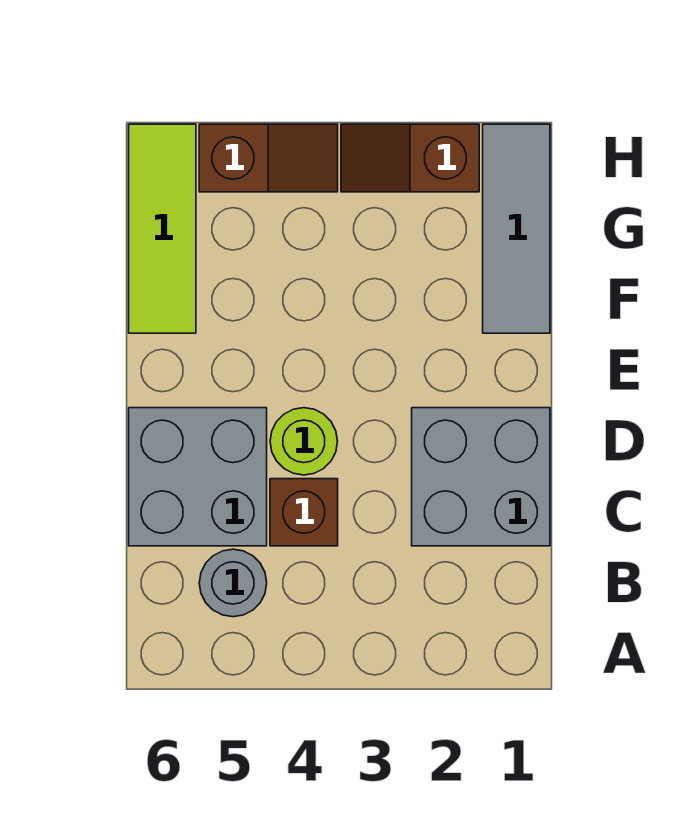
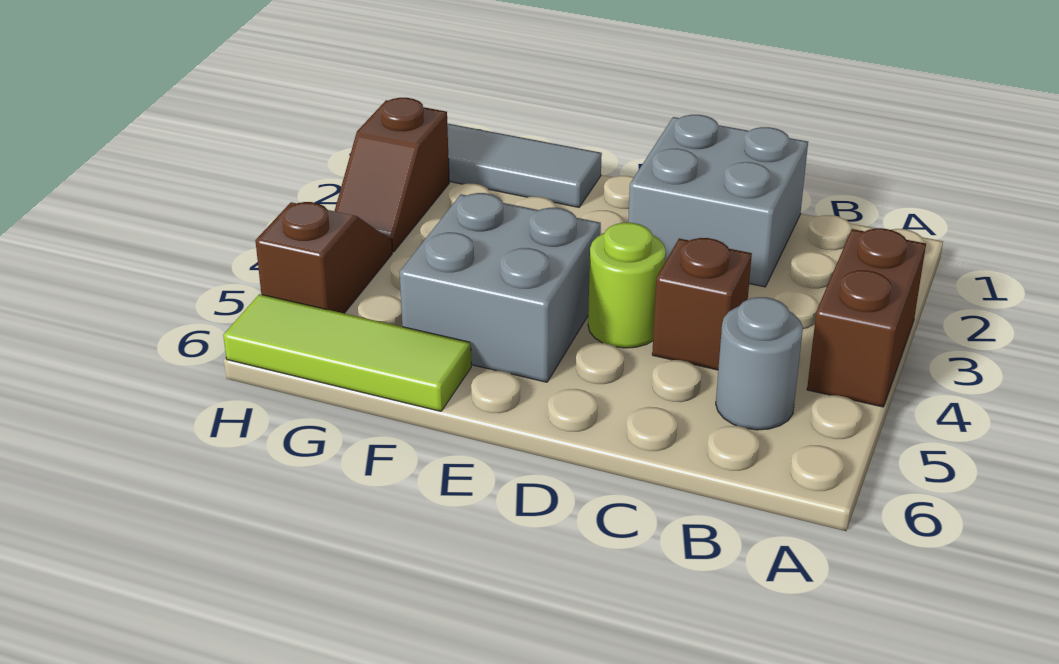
none -> brown brick A3:A4 level 1
grey brick C5:D6 level 1 -> grey brick E4:F5 level 1

